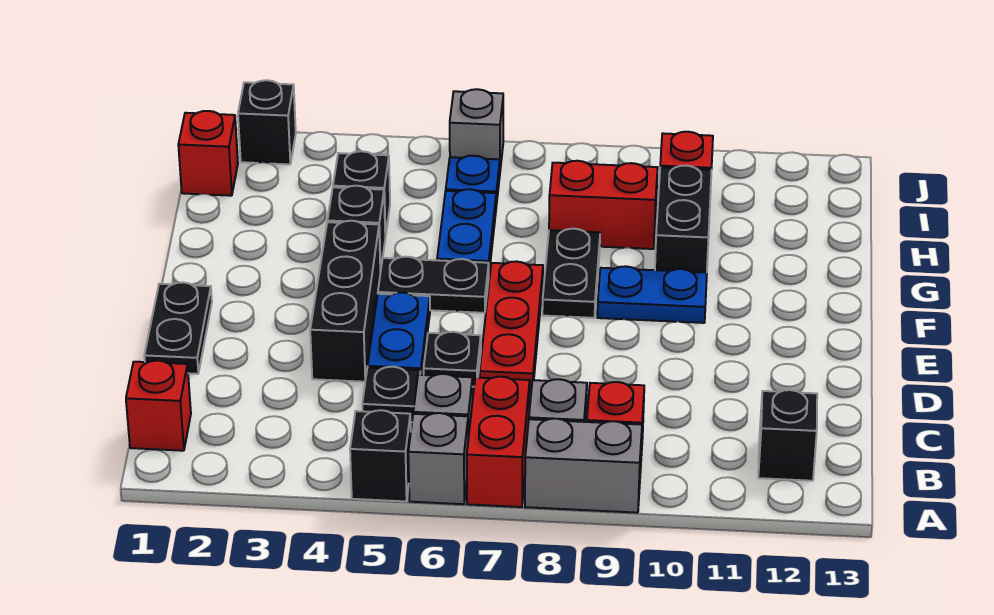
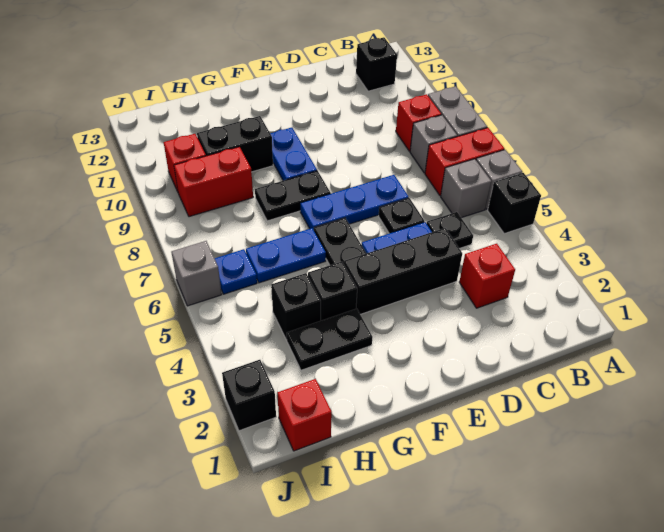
red brick B1 level 1 -> red brick C3 level 1
black plate D1:E1 level 1 -> black plate G3:H3 level 1
red plate D7:F7 level 1 -> blue plate D7:F7 level 1
red brick H8:H9 level 1 -> red brick H9:I9 level 1

